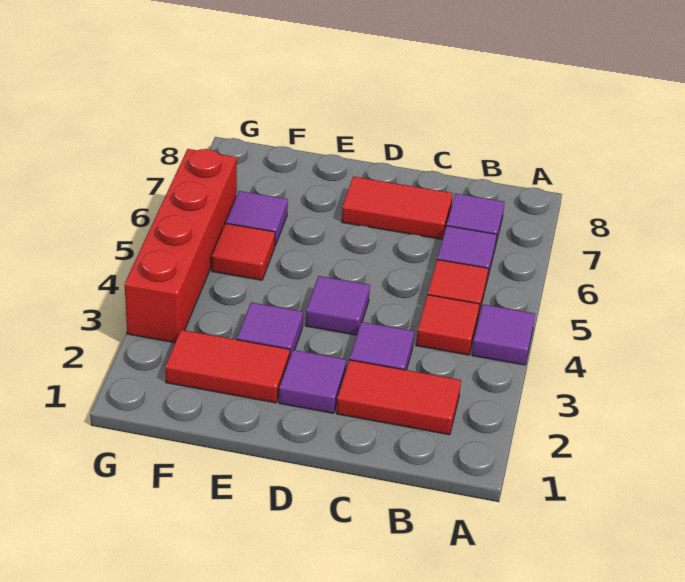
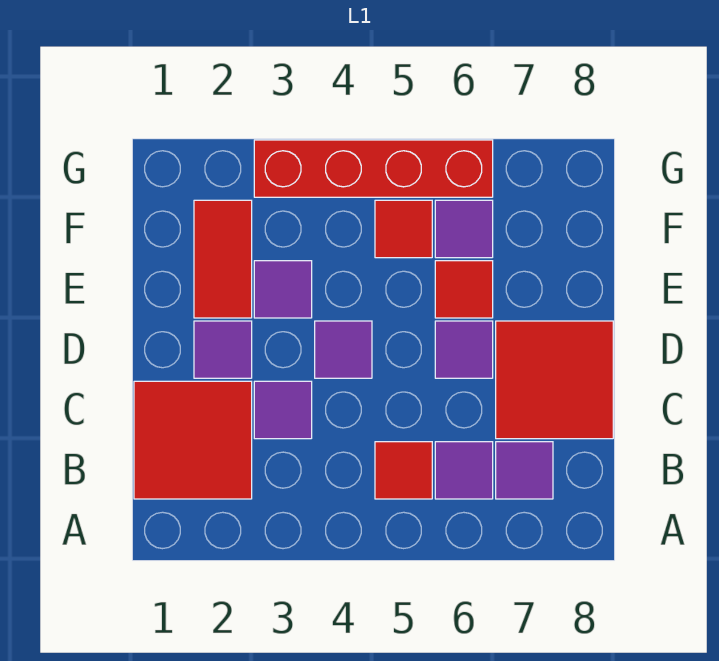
purple tile A4 level 1 -> purple tile D6 level 1
red tile B2:C2 level 1 -> red tile B1:C2 level 1
red tile B4 level 1 -> red tile E6 level 1
red tile C7:D7 level 1 -> red tile C7:D8 level 1

